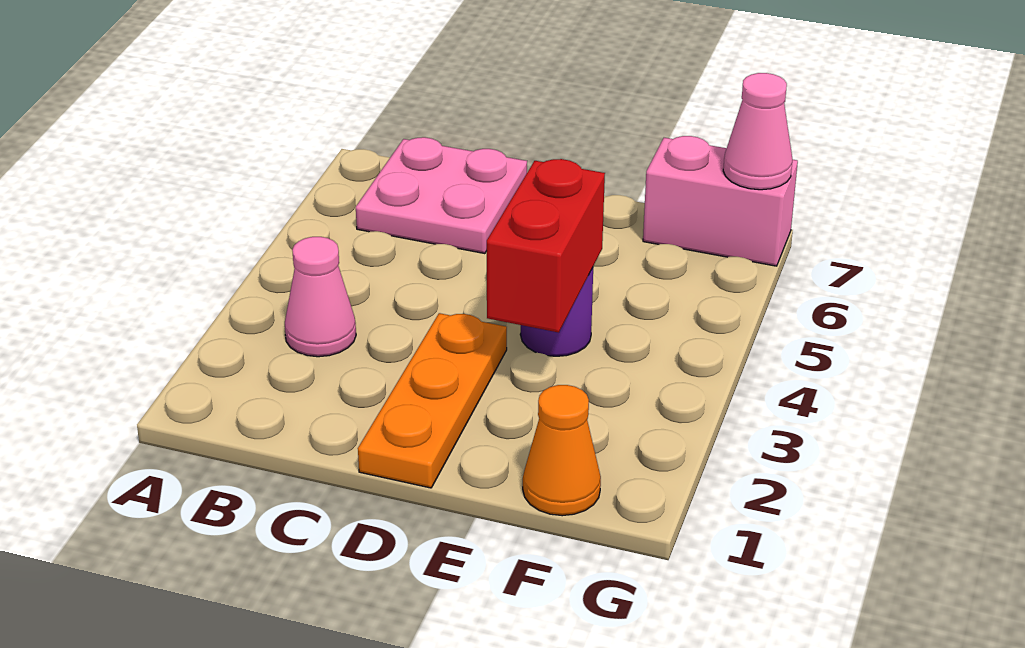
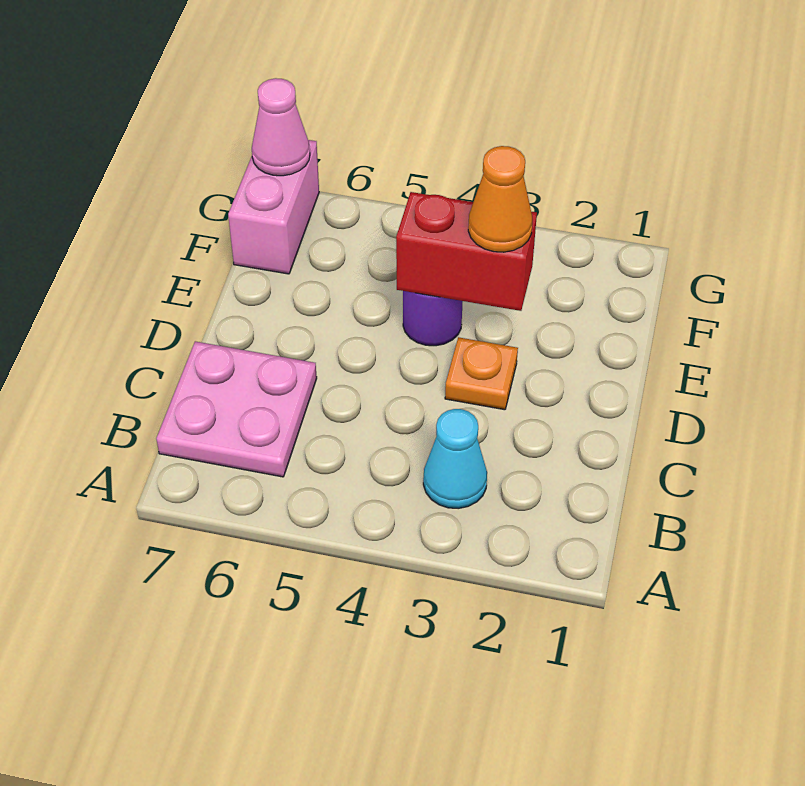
pink cone B3 level 1 -> cyan cone B3 level 1
orange plate D1:D3 level 1 -> orange plate D3 level 1
orange cone F1 level 1 -> orange cone E3 level 3

